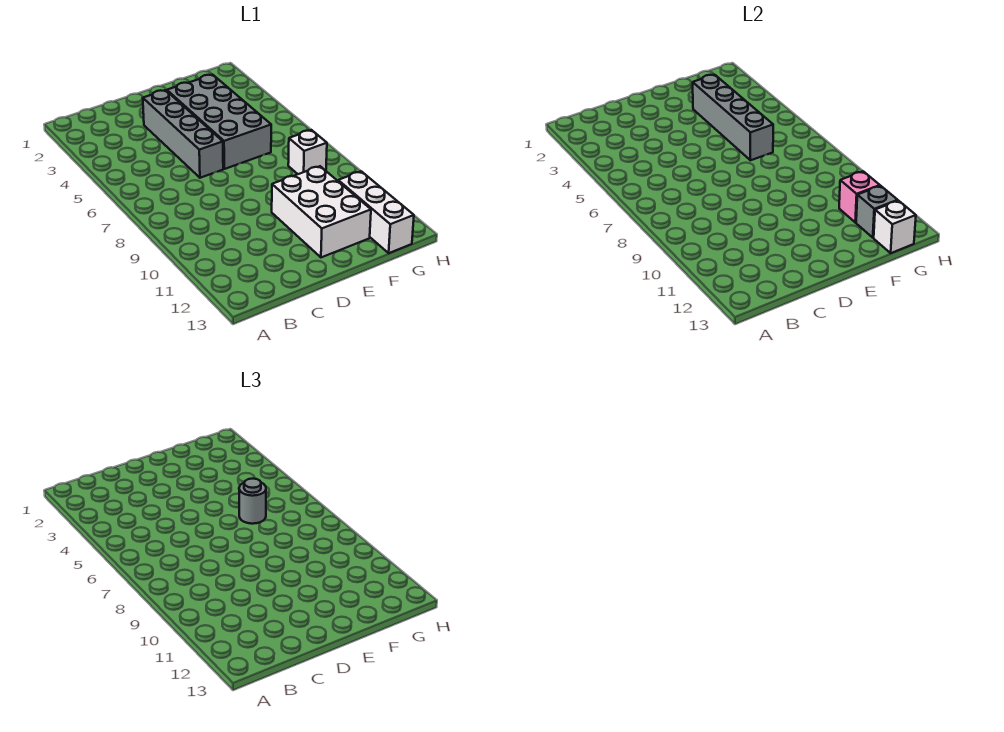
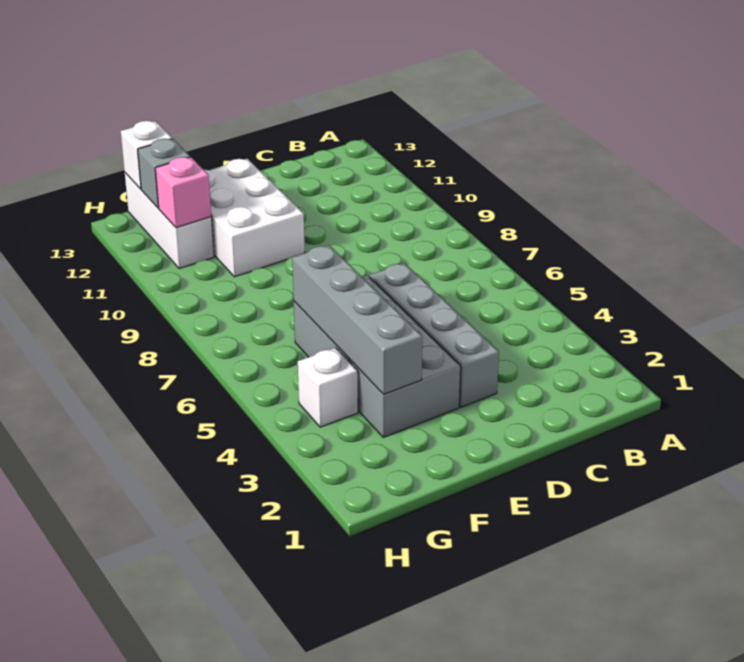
grey round brick F6 level 3 -> none
white brick G8 level 1 -> white brick G4 level 1

